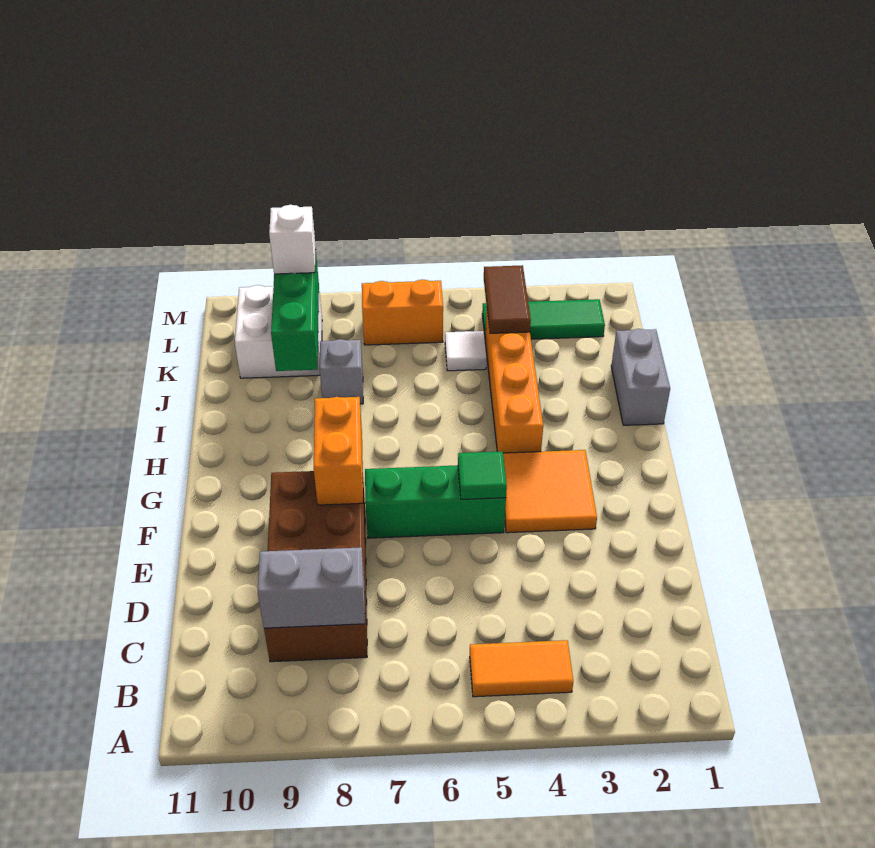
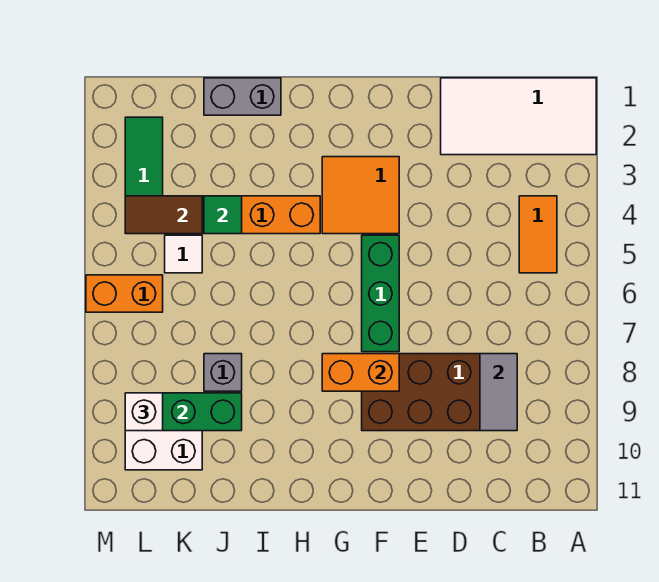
none -> white tile A1:D2 level 1
grey brick C8:C9 level 2 -> grey tile C8:C9 level 2
green tile F5 level 2 -> green tile J4 level 2
orange brick L6:L7 level 1 -> orange brick L6:M6 level 1

